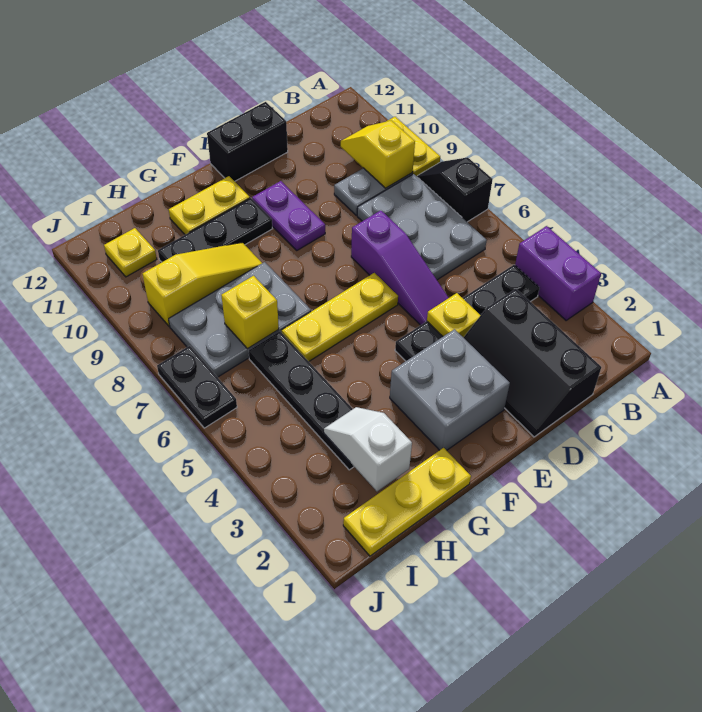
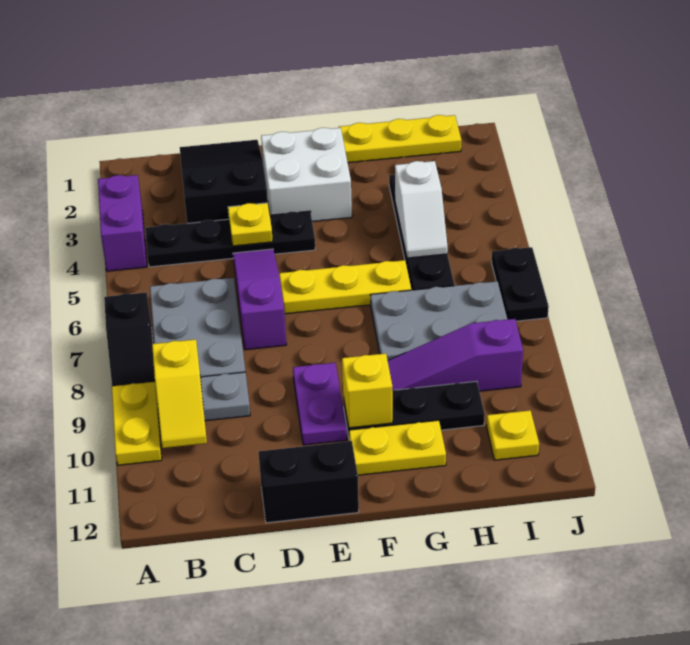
black slope C1:D3 level 1 top C -> black slope C1:D3 level 1 top 3
grey brick E2:F3 level 1 -> white brick E2:F3 level 1
yellow slope G9:I9 level 1 top I -> purple slope G9:I9 level 1 top I
white slope H2:H3 level 2 top 2 -> white slope H4:H5 level 2 top 4
yellow brick H7 level 2 -> yellow brick F10 level 2

